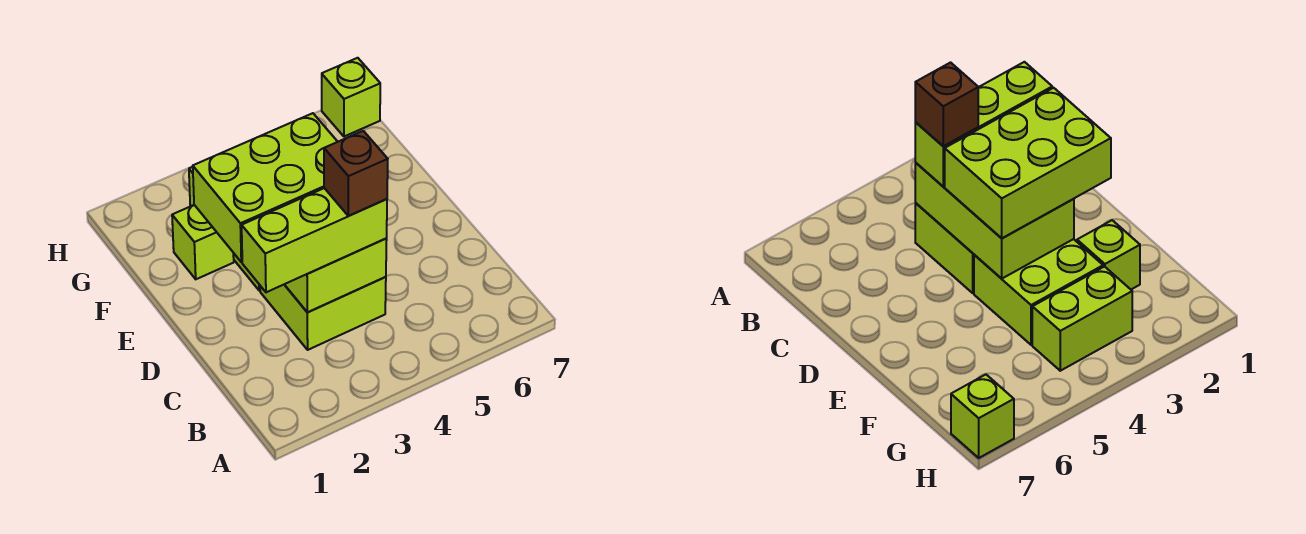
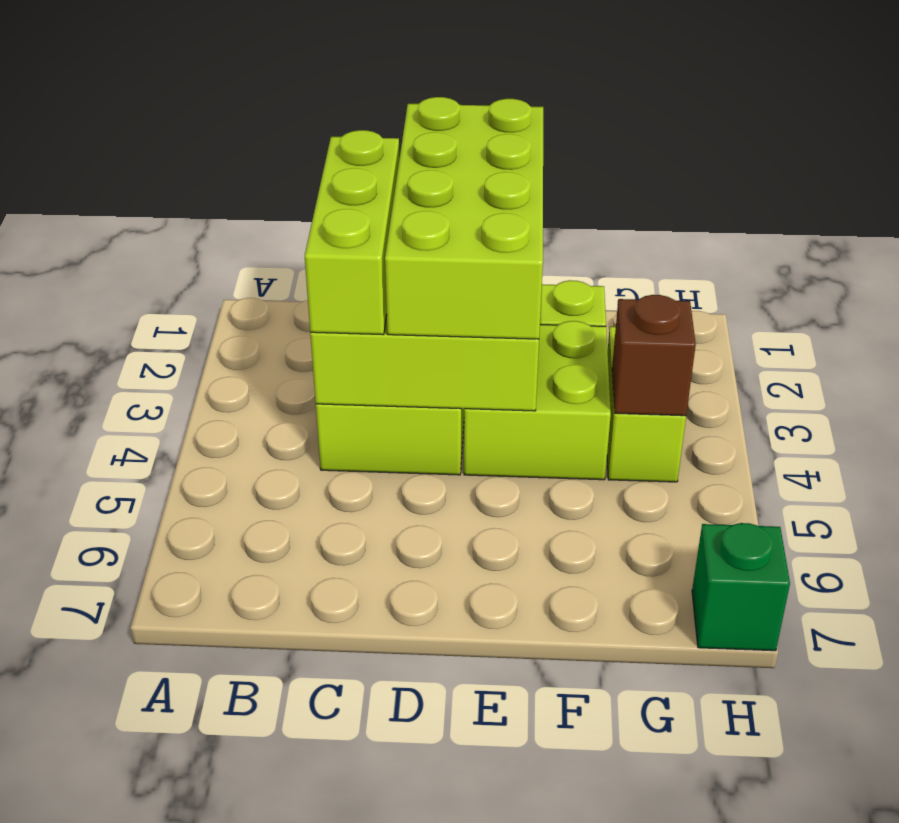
brown brick C4 level 4 -> brown brick G4 level 2
lime brick D2:E4 level 3 -> lime brick D1:E4 level 3
lime brick H7 level 1 -> green brick H7 level 1

